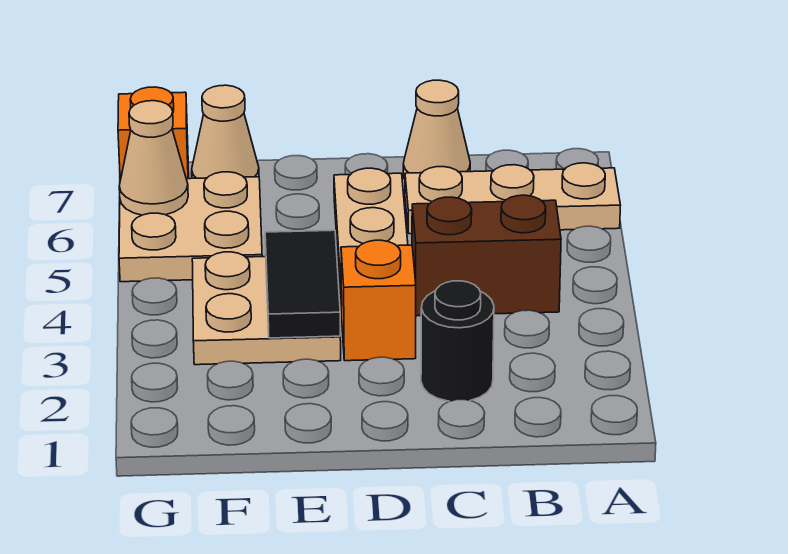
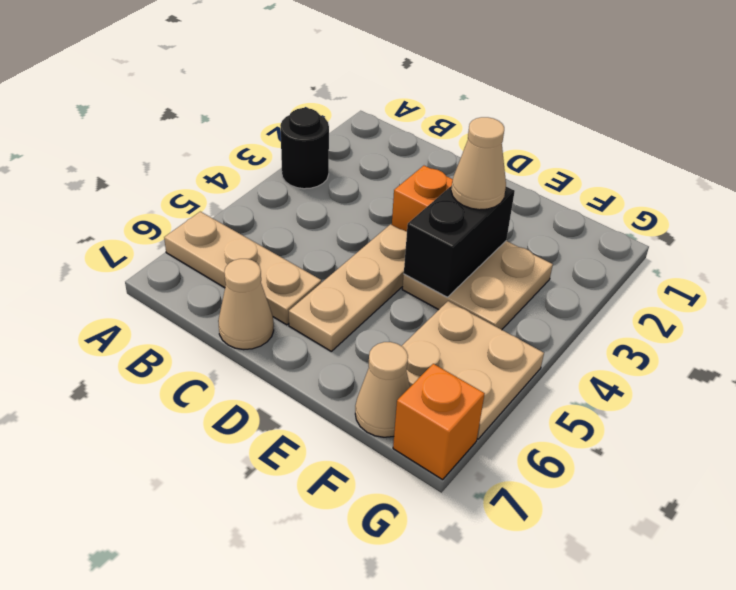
brown brick B4:C4 level 1 -> none
black round brick C2 level 1 -> black round brick A3 level 1
black tile E3:E4 level 2 -> black brick E3:E4 level 2
tan cone G6 level 2 -> tan cone E3 level 3

